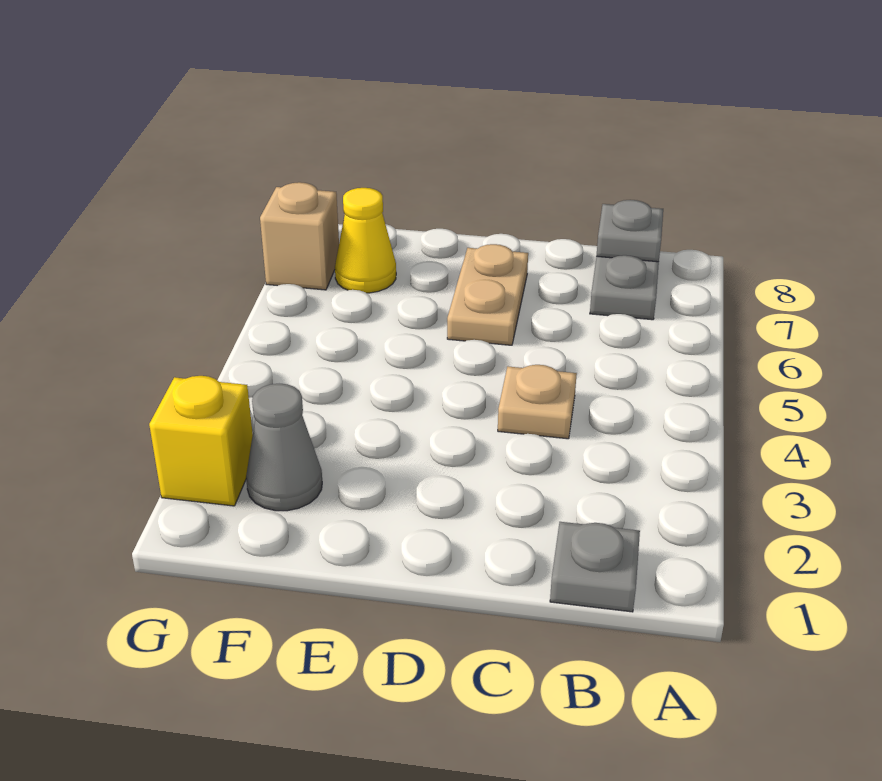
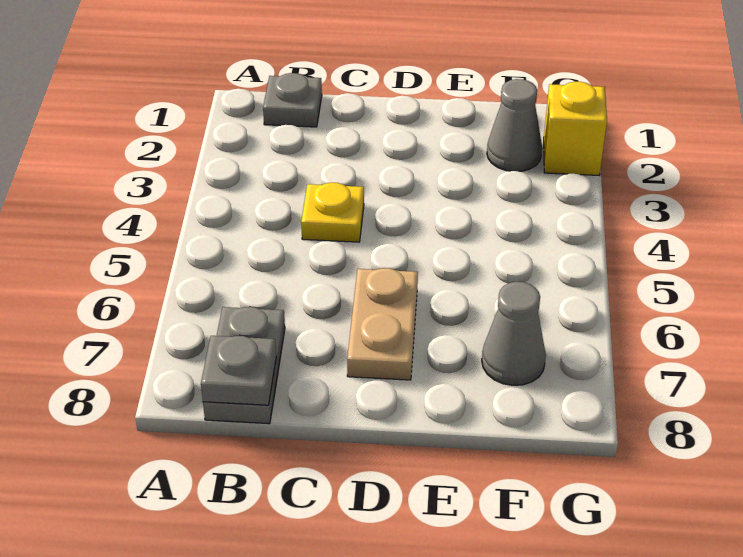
tan plate C4 level 1 -> yellow plate C4 level 1
yellow cone F7 level 1 -> grey cone F7 level 1
tan brick G7 level 1 -> none

